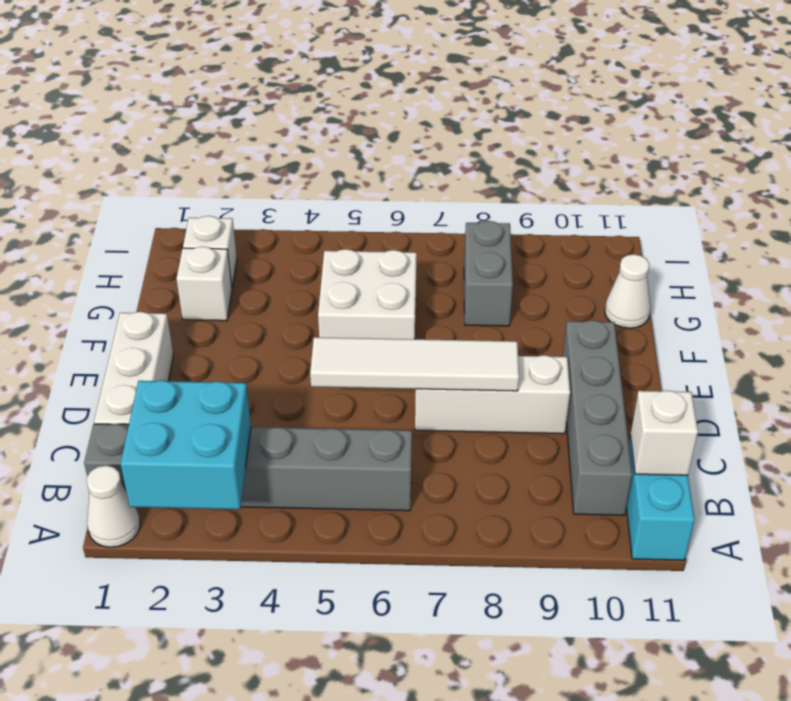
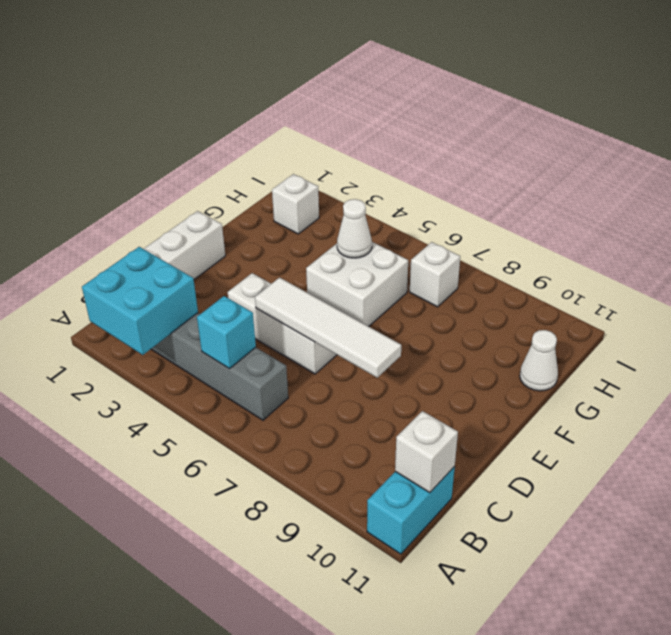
white cone A1 level 1 -> white cone G5 level 2
none -> cyan brick B5 level 2
grey brick B10:E10 level 1 -> none
white brick D7:D9 level 1 -> white brick D4:D6 level 1
white brick G2 level 1 -> white brick H7 level 1
grey brick G8:H8 level 1 -> none

